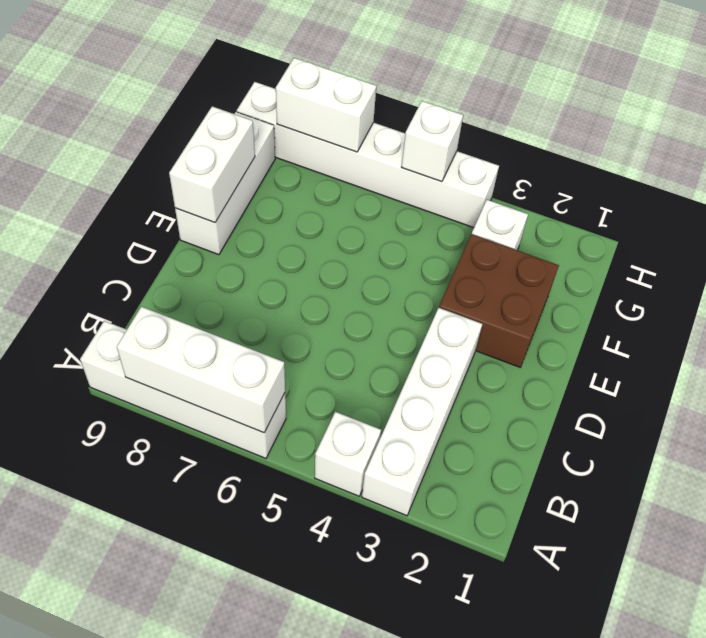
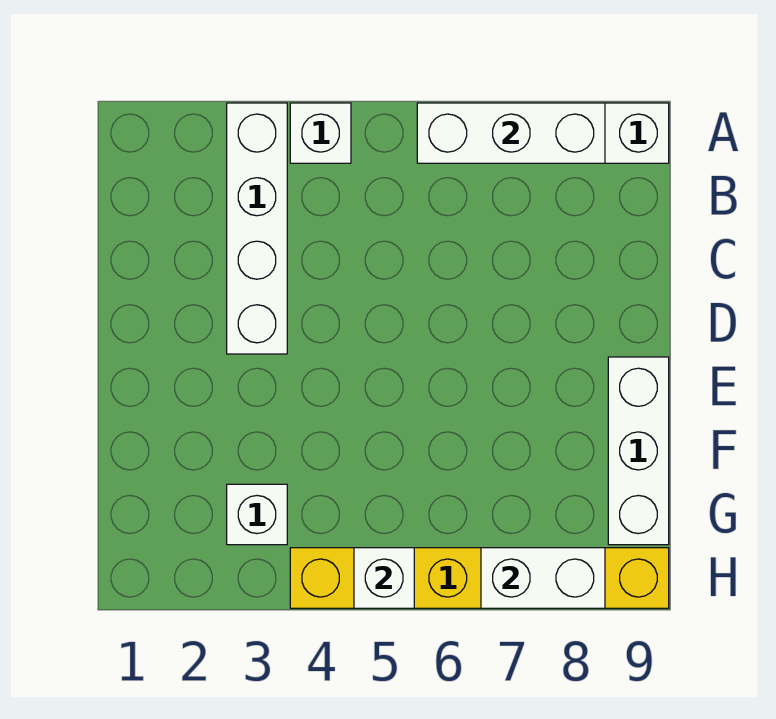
brown brick E2:F3 level 1 -> none
white brick E9:F9 level 2 -> none
white brick H4:H9 level 1 -> yellow brick H4:H9 level 1

